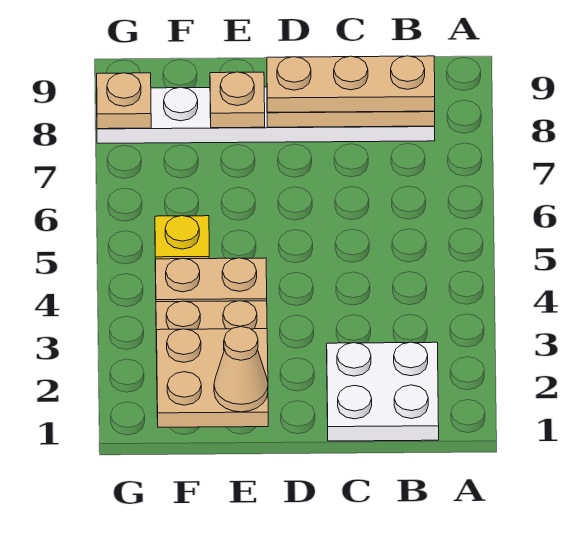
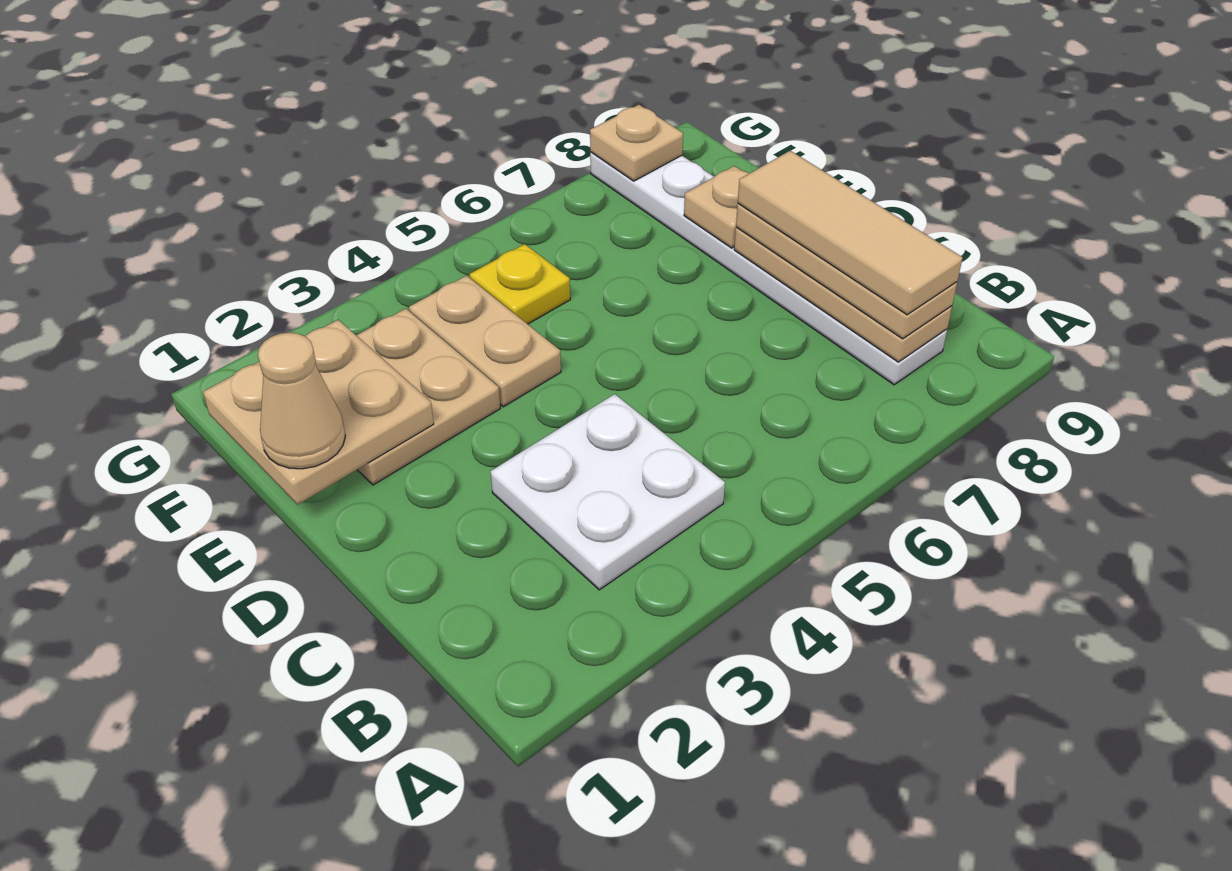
white plate B1:C2 level 1 -> white plate B3:C4 level 1
none -> tan tile B8:D8 level 4

